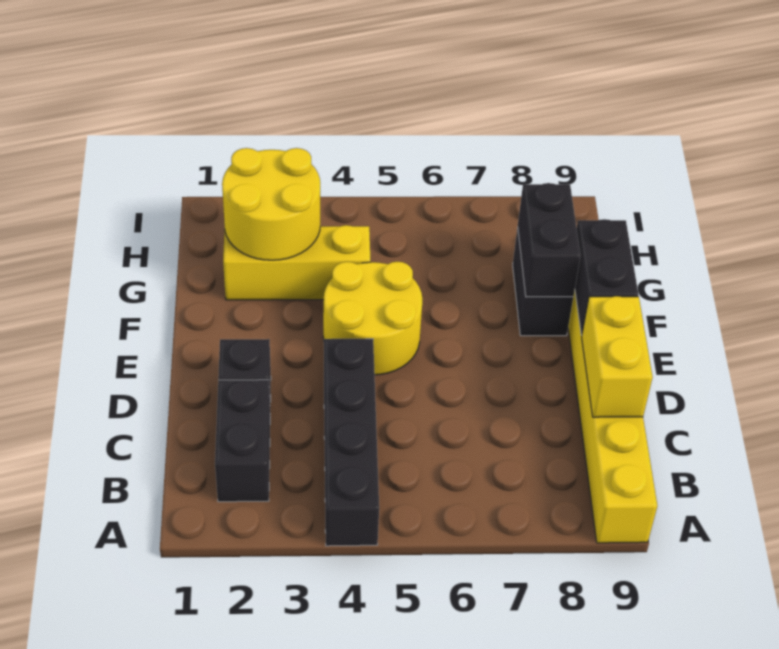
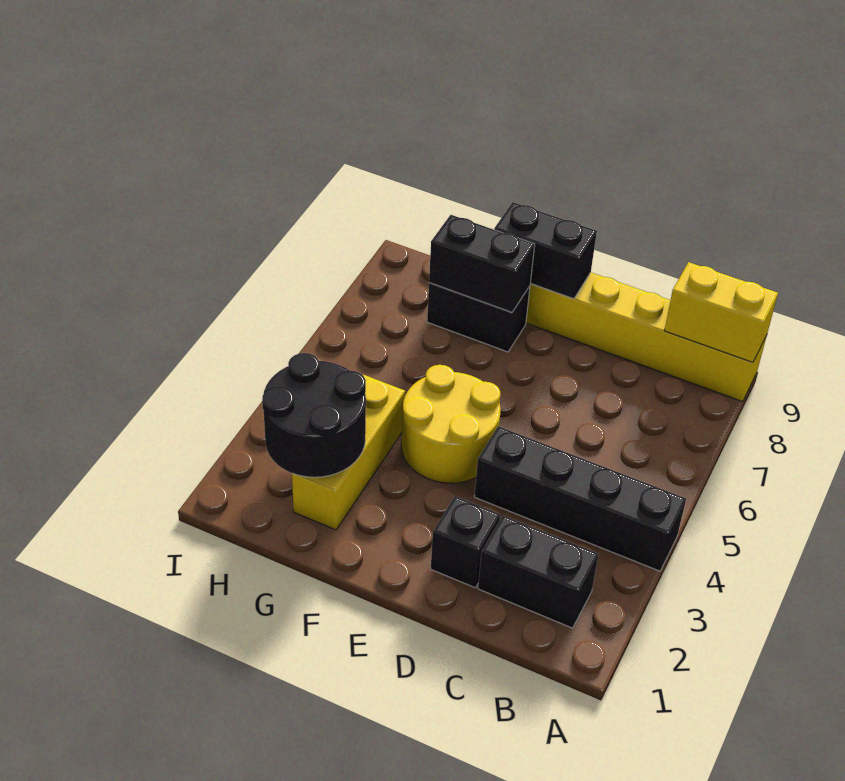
yellow brick C9:D9 level 2 -> yellow brick A9:B9 level 2
yellow round brick G2:H3 level 2 -> black round brick G2:H3 level 2

